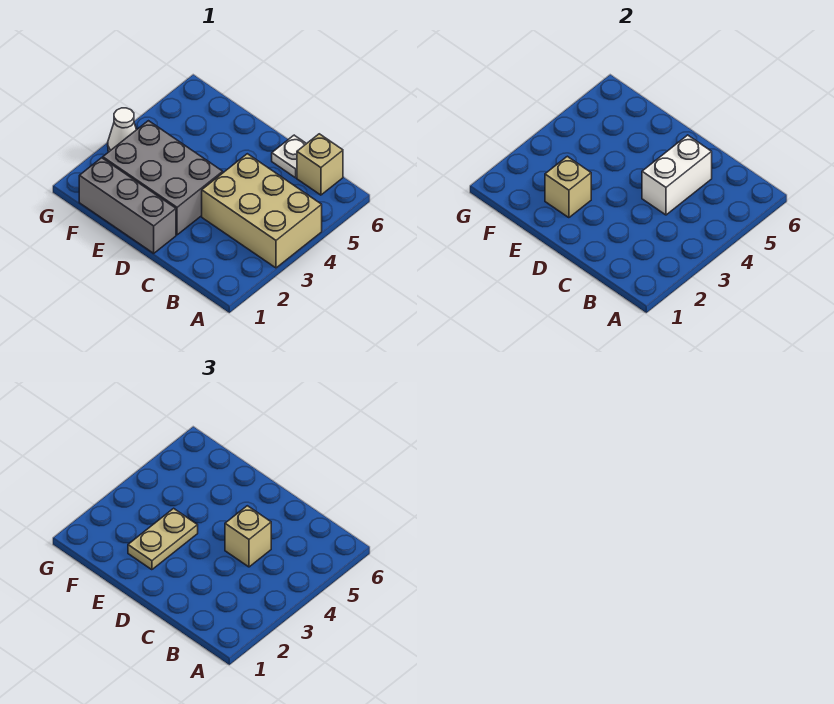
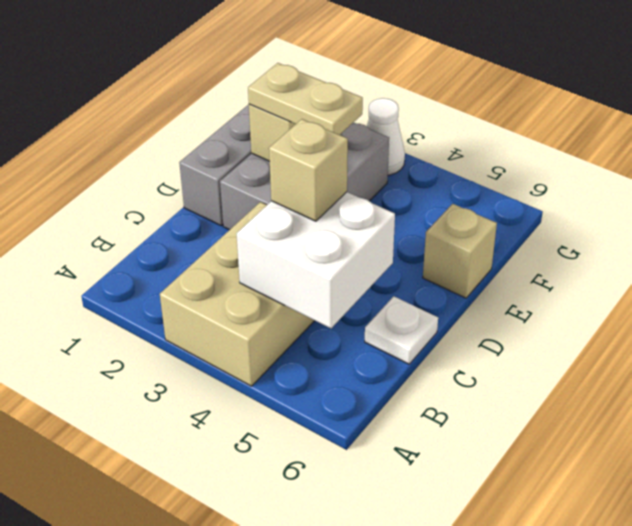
tan brick B6 level 1 -> tan brick E6 level 1
white brick C4:C5 level 2 -> white brick B4:C5 level 2

